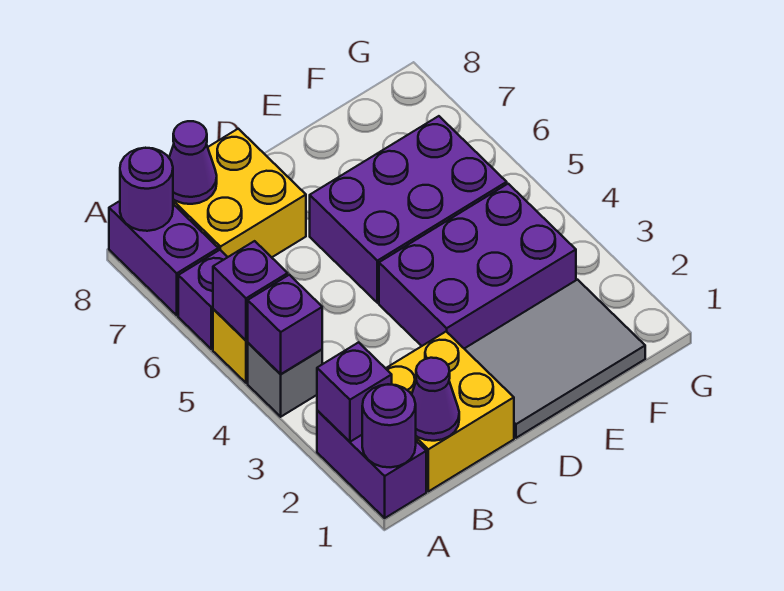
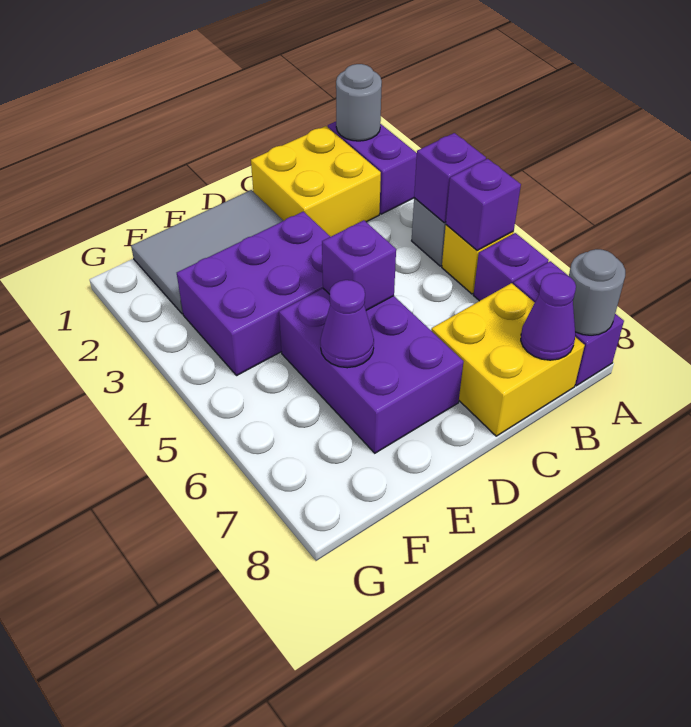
purple round brick A1 level 2 -> grey round brick A1 level 2
purple brick A2 level 2 -> purple brick D5 level 2
purple round brick A8 level 2 -> grey round brick A8 level 2
purple cone B1 level 2 -> purple cone E6 level 2
purple brick D5:F6 level 1 -> purple brick D5:E7 level 1

